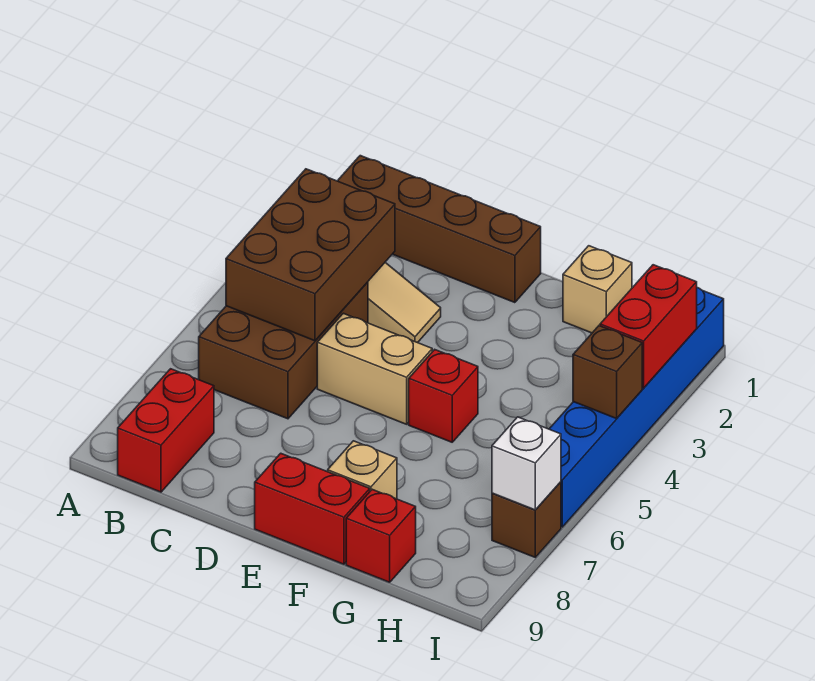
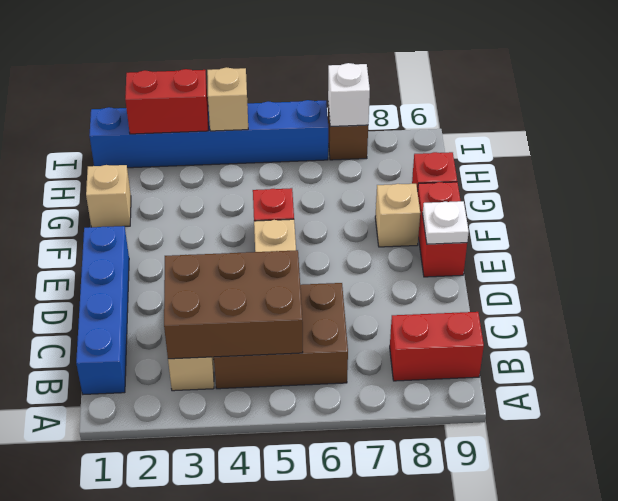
brown brick B1:E1 level 1 -> blue brick B1:E1 level 1
none -> white plate E9 level 2
brown brick I4 level 2 -> tan brick I4 level 2

